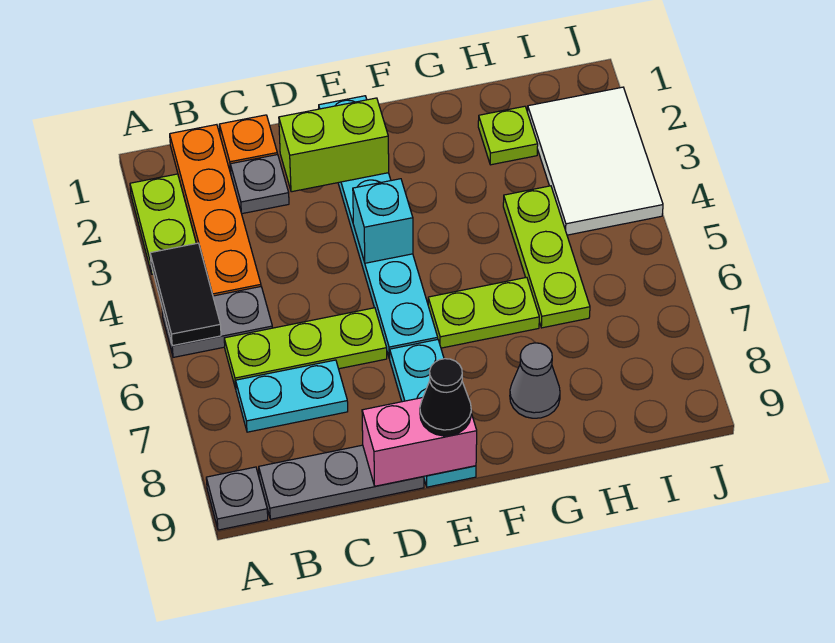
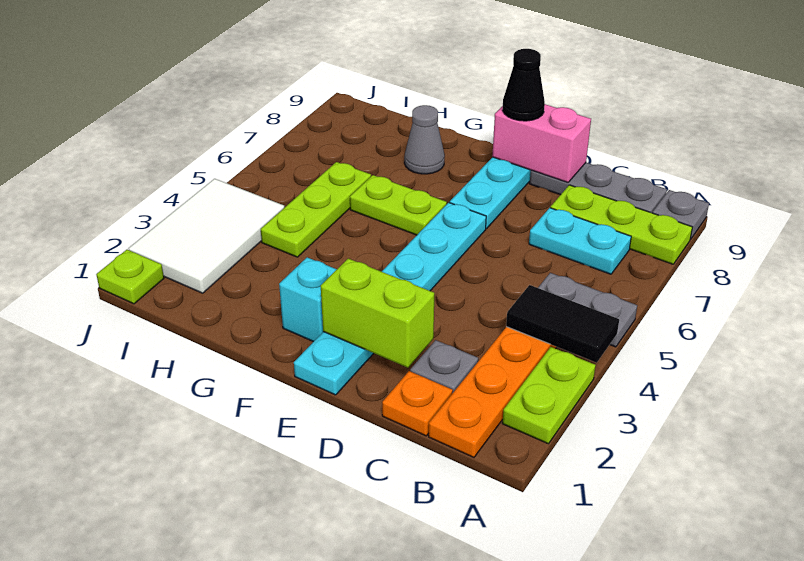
black tile A4:A5 level 2 -> black tile A4:B4 level 2
lime plate B6:D6 level 1 -> lime plate A8:C8 level 1
cyan brick E4 level 2 -> cyan brick F2 level 1
lime plate H2 level 1 -> lime plate J1 level 1

